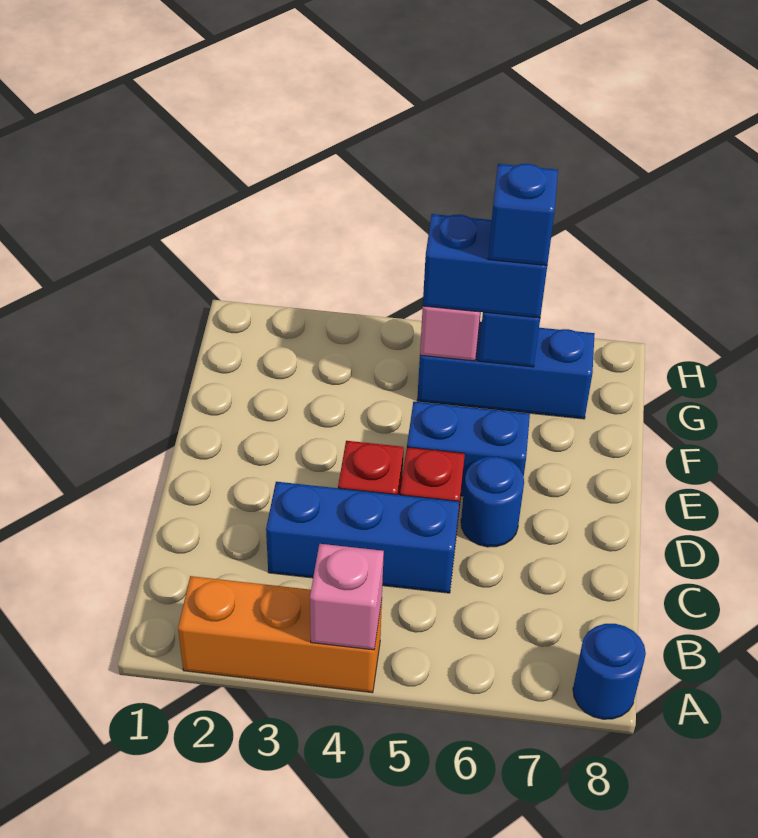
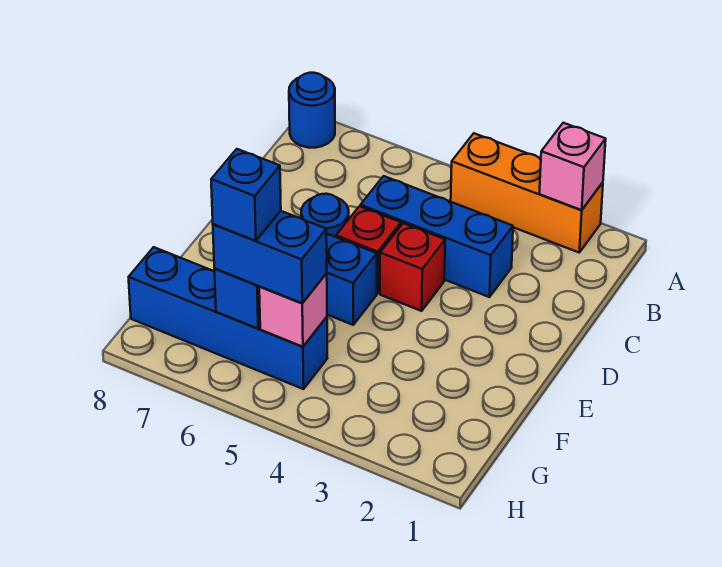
pink brick A4 level 2 -> pink brick A2 level 2
blue brick G5:G7 level 1 -> blue brick G5:G8 level 1

